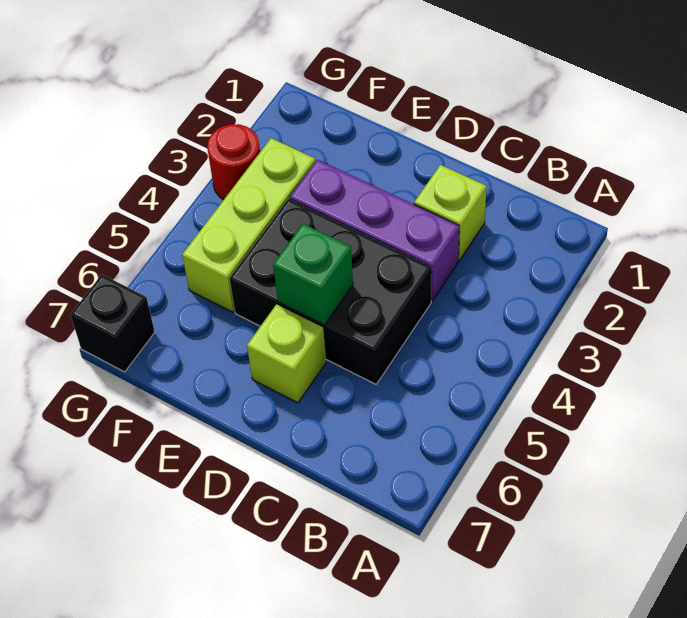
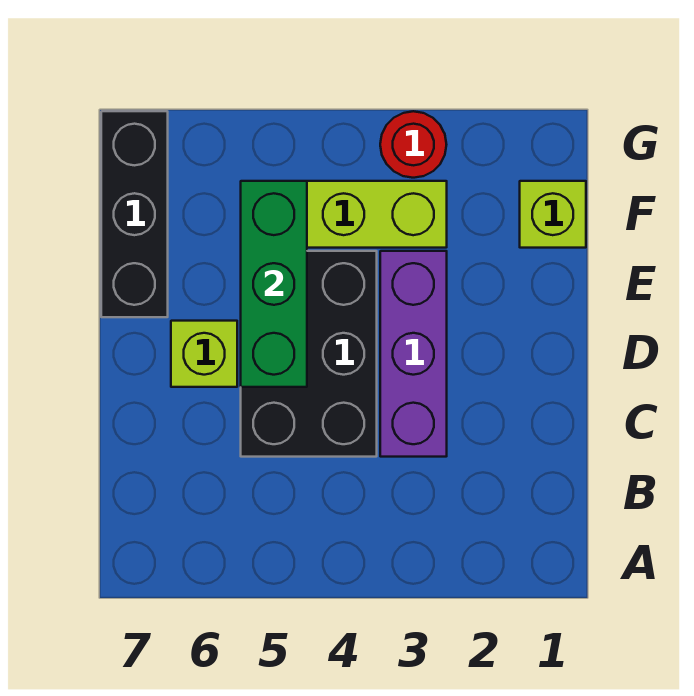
lime brick C2 level 1 -> lime brick F1 level 1
green brick D5 level 2 -> green brick D5:F5 level 2
black brick G7 level 1 -> black brick E7:G7 level 1

